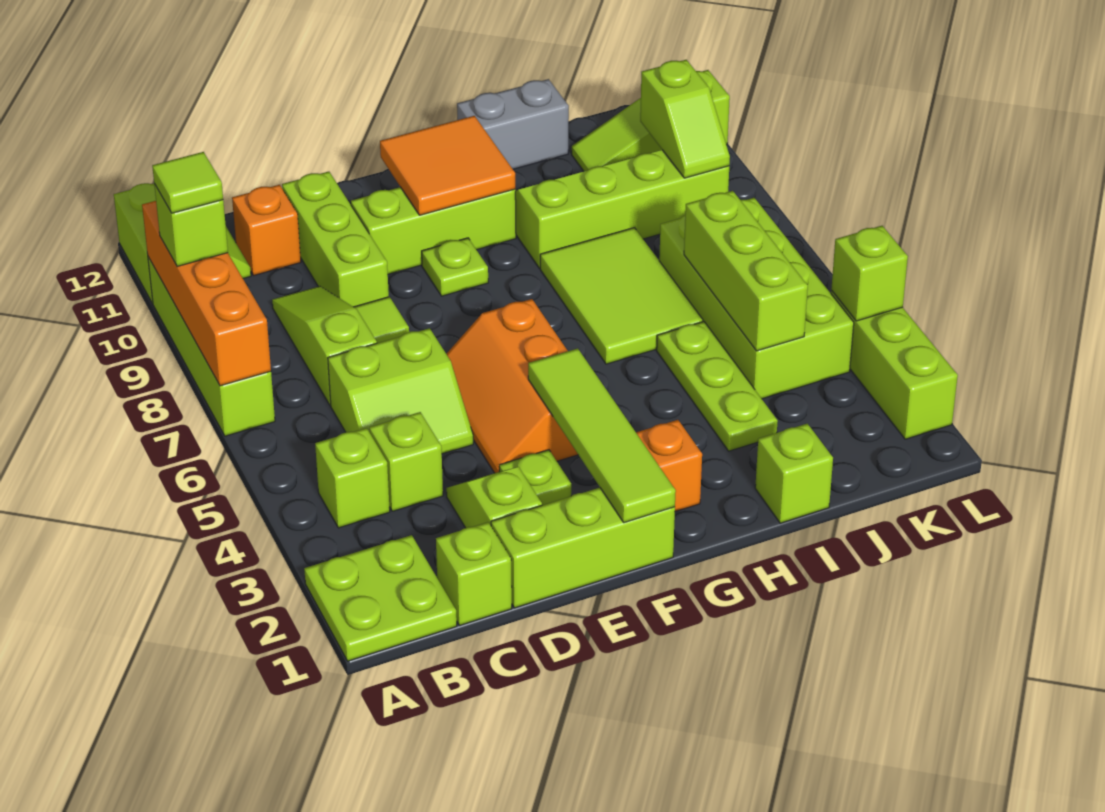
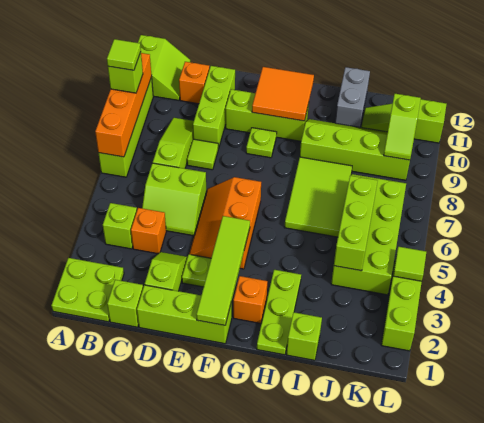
lime brick C4 level 1 -> orange brick C4 level 1
grey brick H12:I12 level 1 -> grey brick I11:I12 level 1
lime plate I3:I5 level 1 -> lime plate H1:H3 level 1
lime brick L4 level 2 -> lime tile L4 level 2

